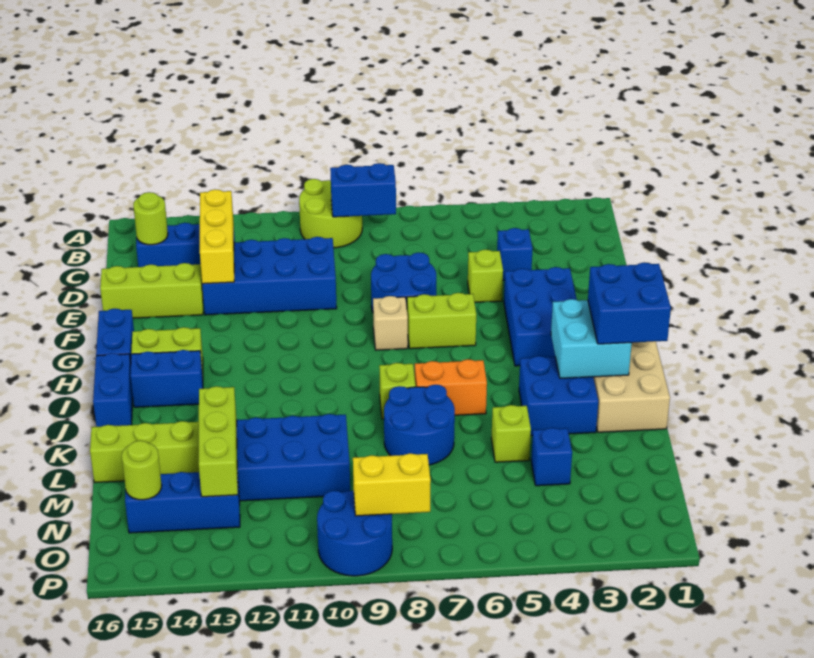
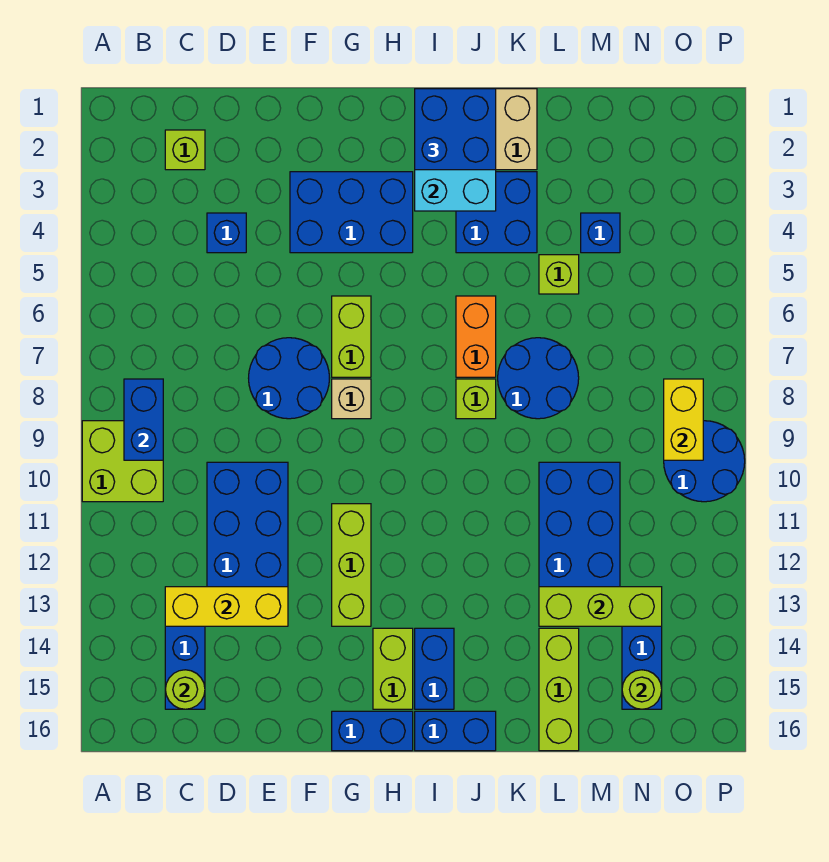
lime round brick A9:B10 level 1 -> lime brick A9:B10 level 1
lime brick E5 level 1 -> lime brick C2 level 1
lime brick E14:E16 level 1 -> lime brick G11:G13 level 1

